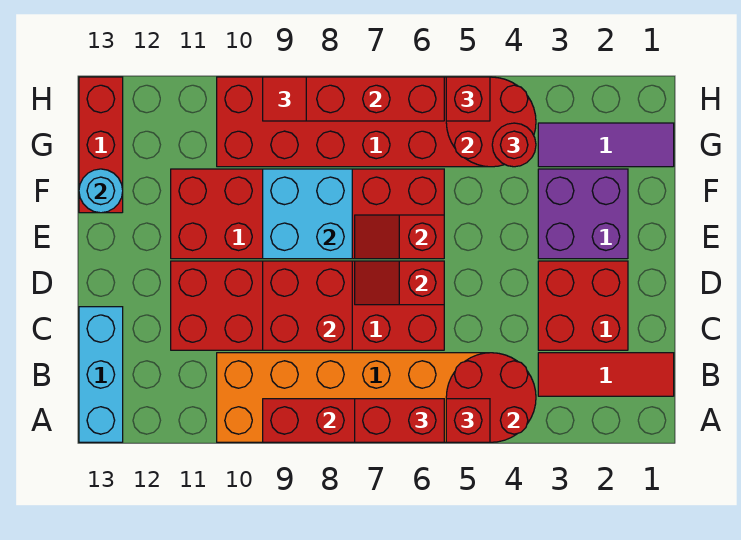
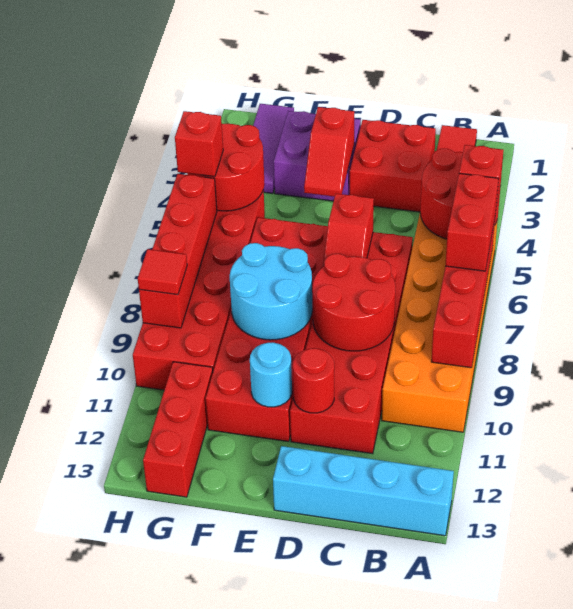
cyan brick A13:C13 level 1 -> cyan brick A13:D13 level 1
red brick C8:D9 level 2 -> red round brick C8:D9 level 2
red slope E6:E7 level 2 top 6 -> red slope E3:E4 level 2 top 3
cyan brick E8:F9 level 2 -> cyan round brick E8:F9 level 2
red brick F13:H13 level 1 -> red brick G11:G13 level 1
cyan round brick F13 level 2 -> cyan round brick E11 level 2
red round brick G4 level 3 -> red round brick D11 level 2

